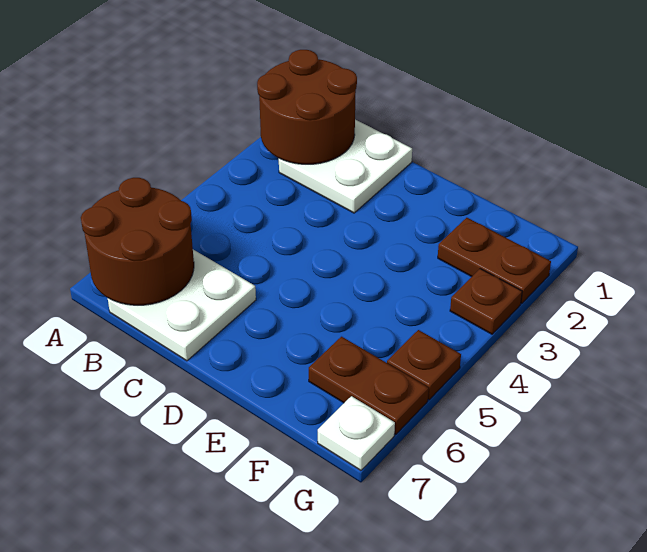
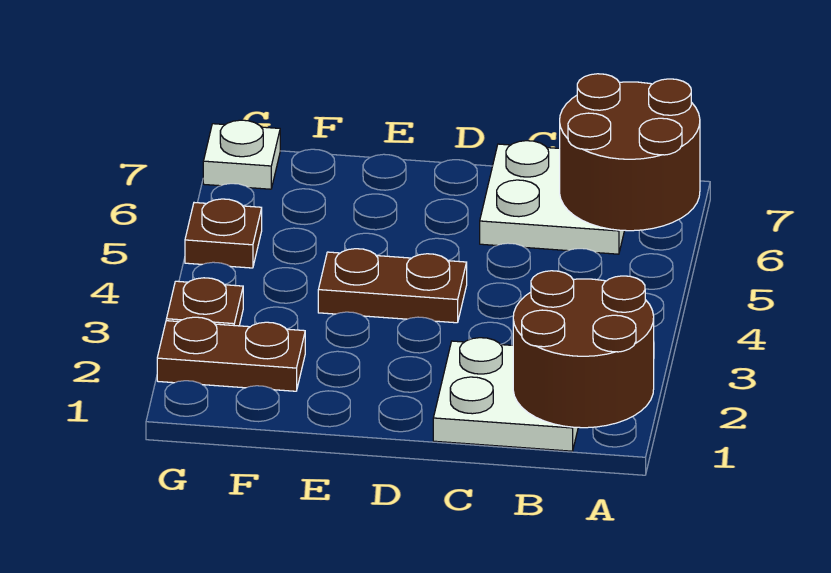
brown plate F6:G6 level 1 -> brown plate D4:E4 level 1

